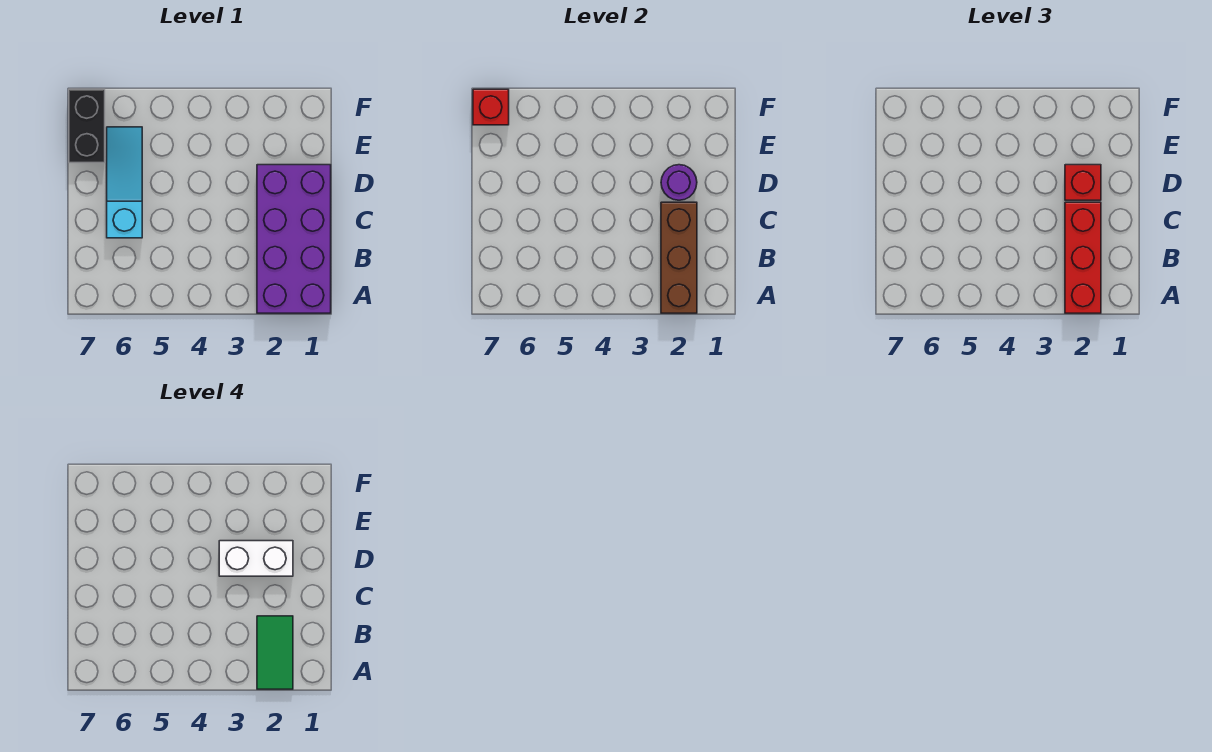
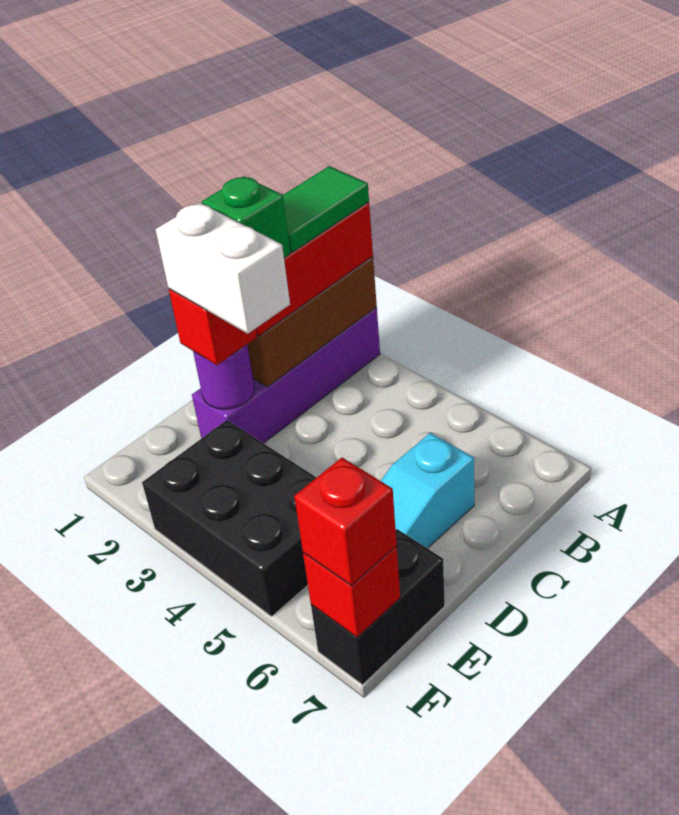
purple brick A1:D2 level 1 -> purple brick A2:D2 level 1
none -> green brick C2 level 4
none -> black brick E3:F5 level 1
none -> red brick F7 level 3

